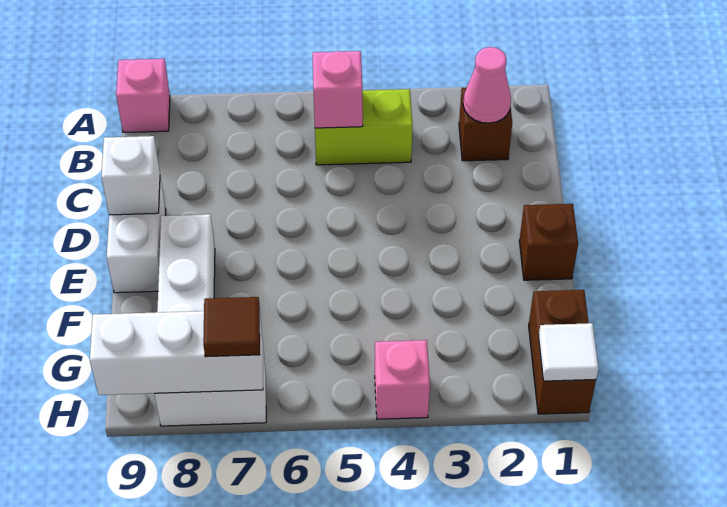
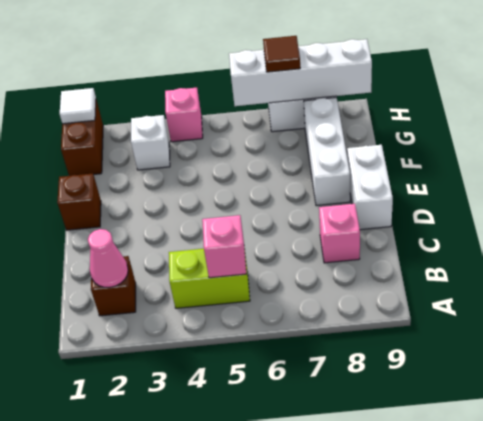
pink brick A9 level 1 -> pink brick C8 level 1
white brick D9 level 2 -> white brick G3 level 1
white brick H7:H9 level 2 -> white brick H6:H9 level 2

